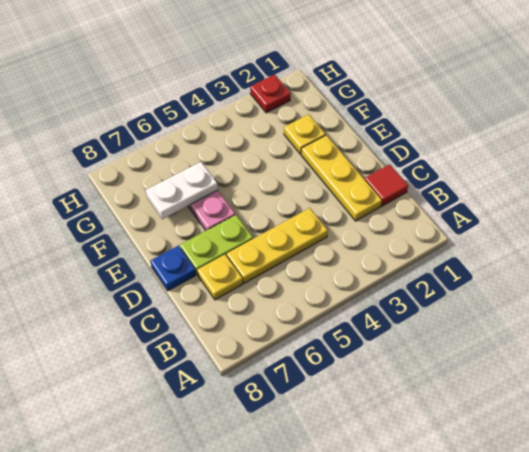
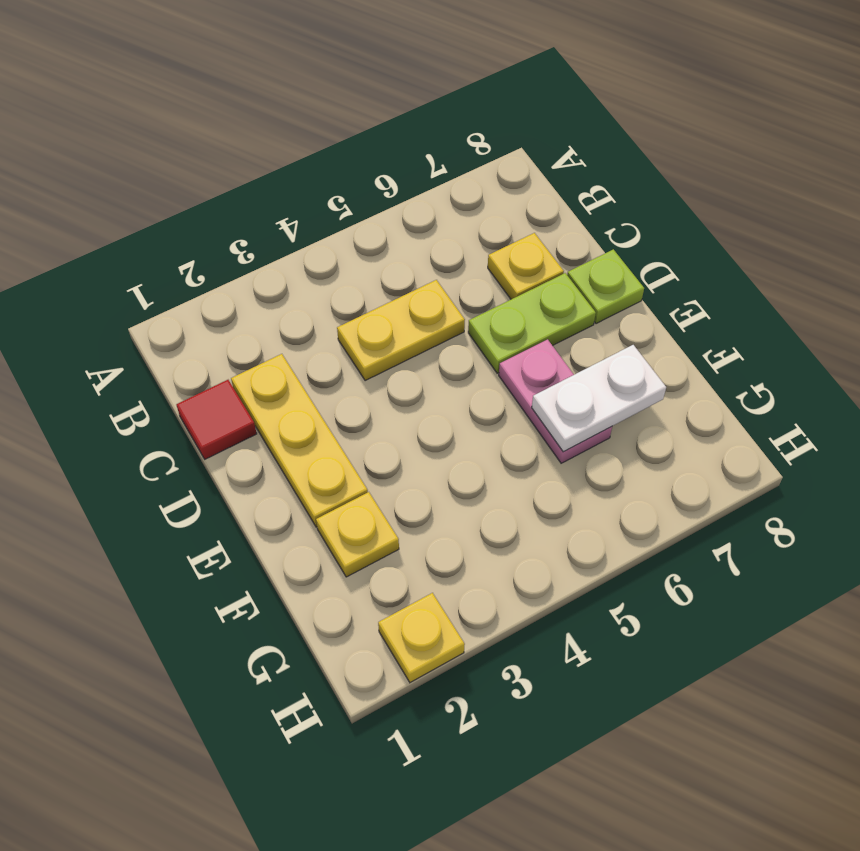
yellow plate C4:C6 level 1 -> yellow plate C4:C5 level 1
blue plate D8 level 1 -> lime plate D8 level 1
red plate H2 level 1 -> yellow plate H2 level 1

